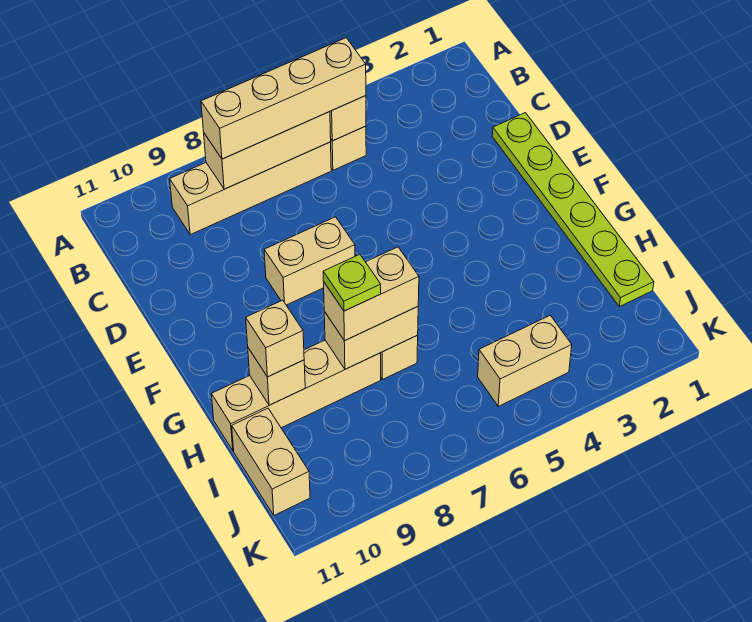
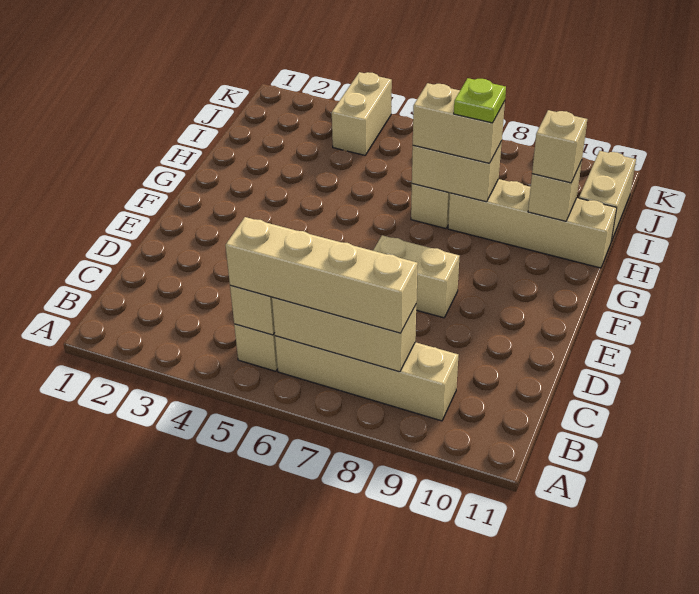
lime plate D1:I1 level 1 -> none
tan brick J4:J5 level 1 -> tan brick J4:K4 level 1

